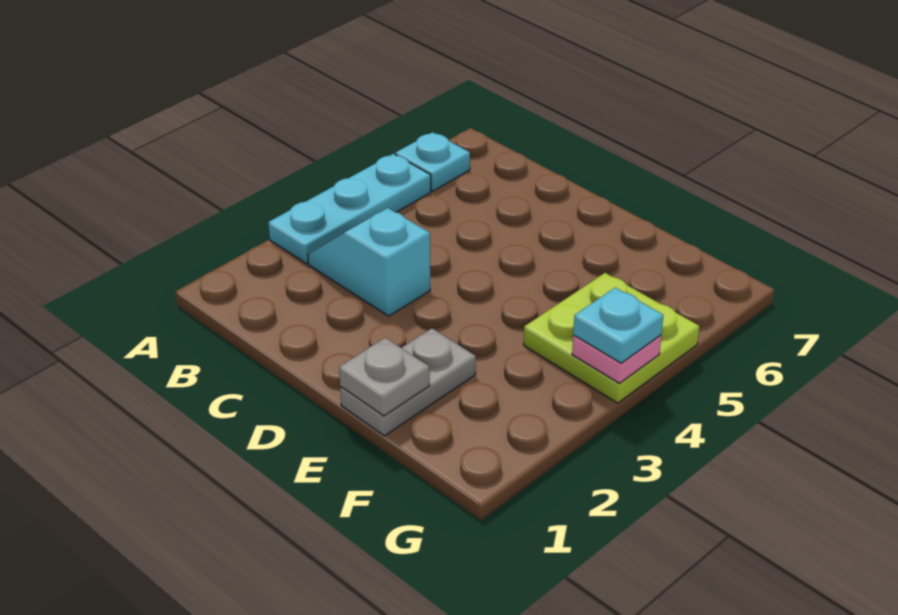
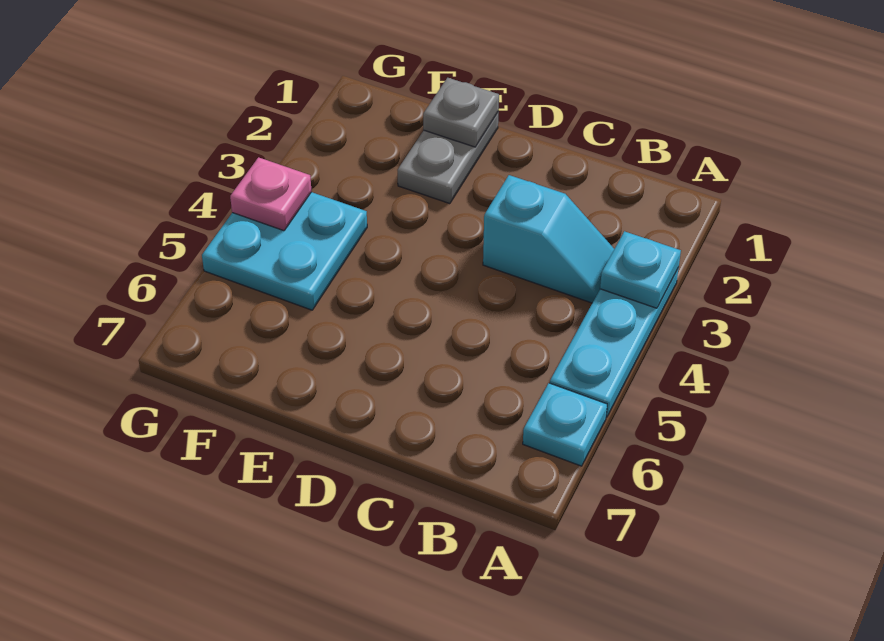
lime plate F4:G5 level 1 -> cyan plate F4:G5 level 1
cyan plate G4 level 3 -> cyan plate A3 level 2

